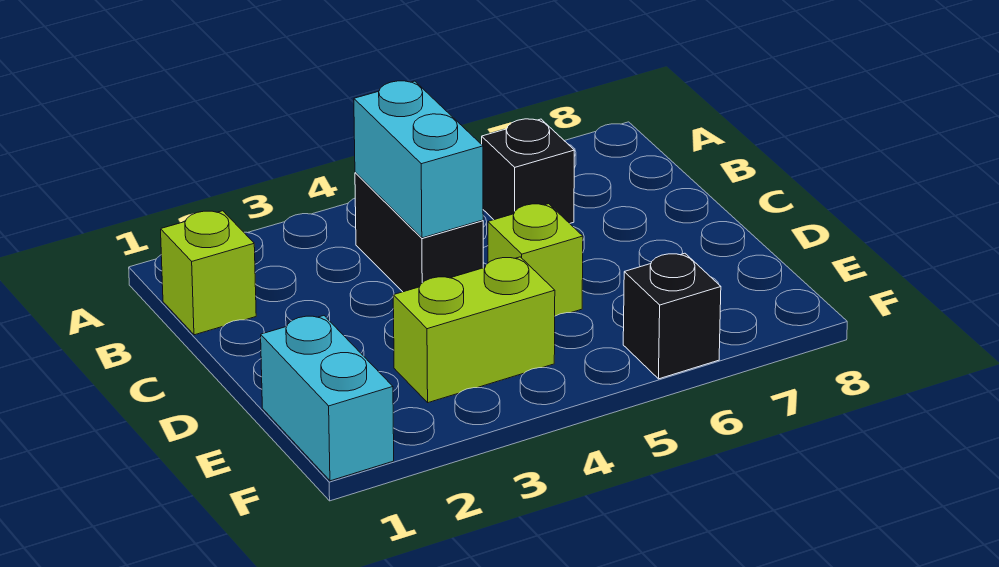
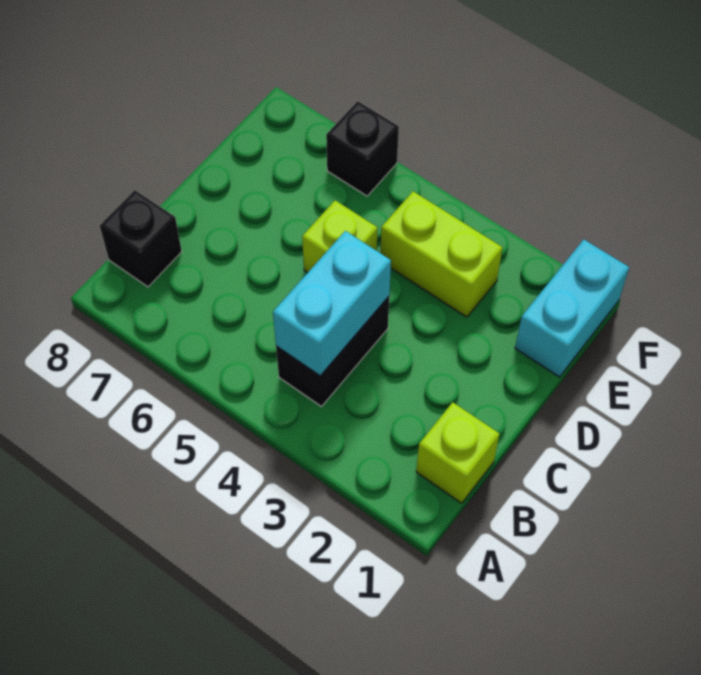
black brick B6 level 1 -> black brick B8 level 1

